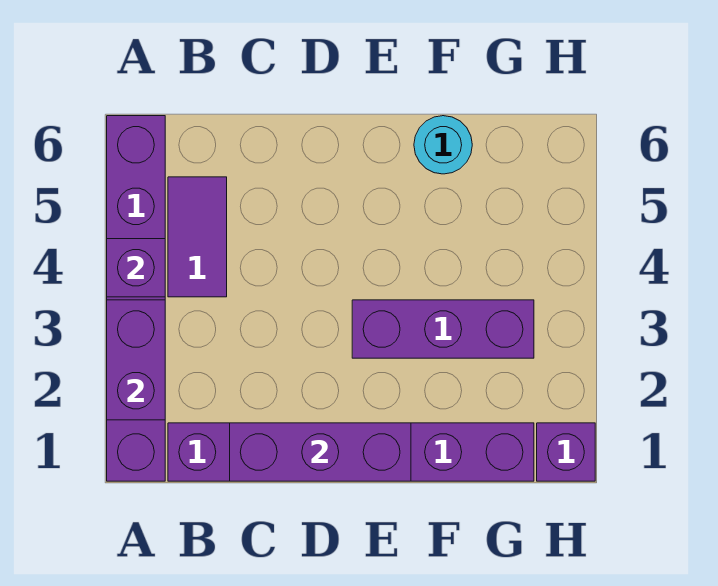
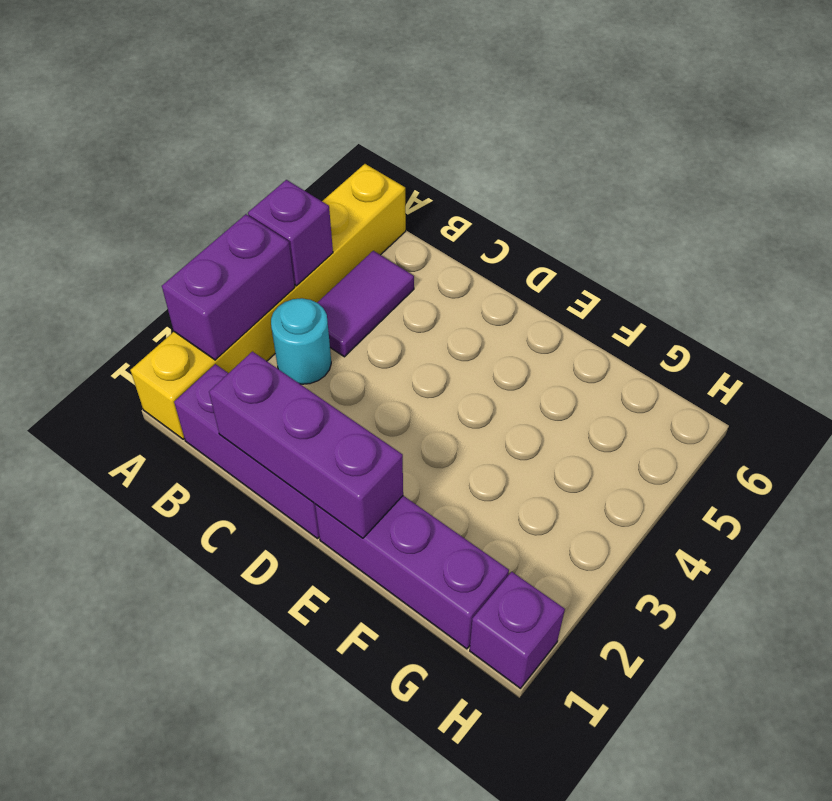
purple brick A1:A6 level 1 -> yellow brick A1:A6 level 1
purple brick E3:G3 level 1 -> none
cyan round brick F6 level 1 -> cyan round brick B3 level 1

